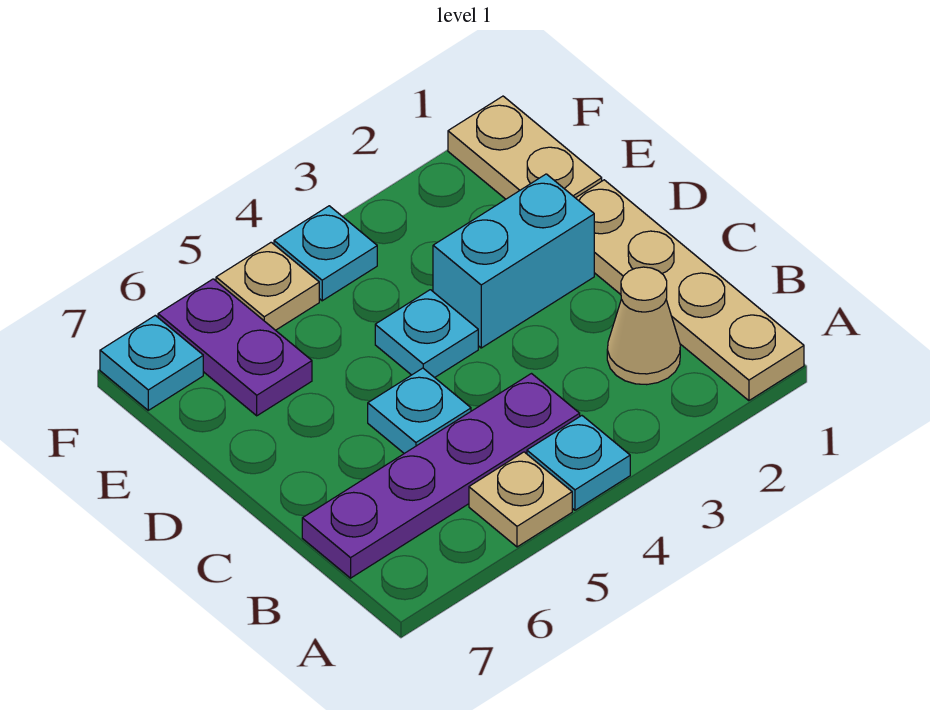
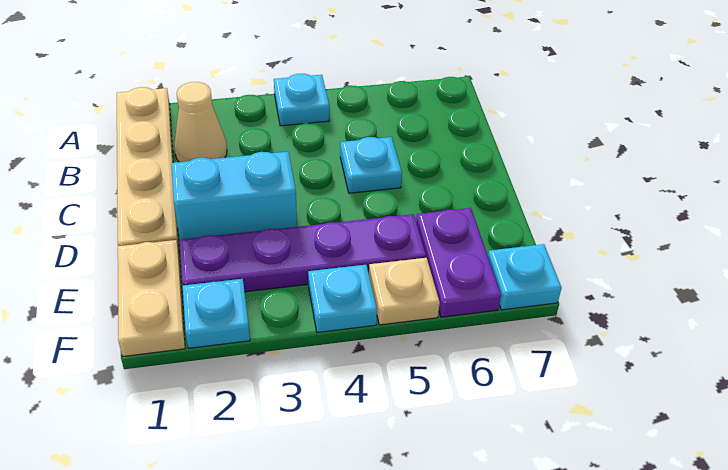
tan plate A5 level 1 -> none
purple plate B4:B7 level 1 -> purple plate E2:E5 level 1
cyan plate D4 level 1 -> cyan plate F2 level 1

